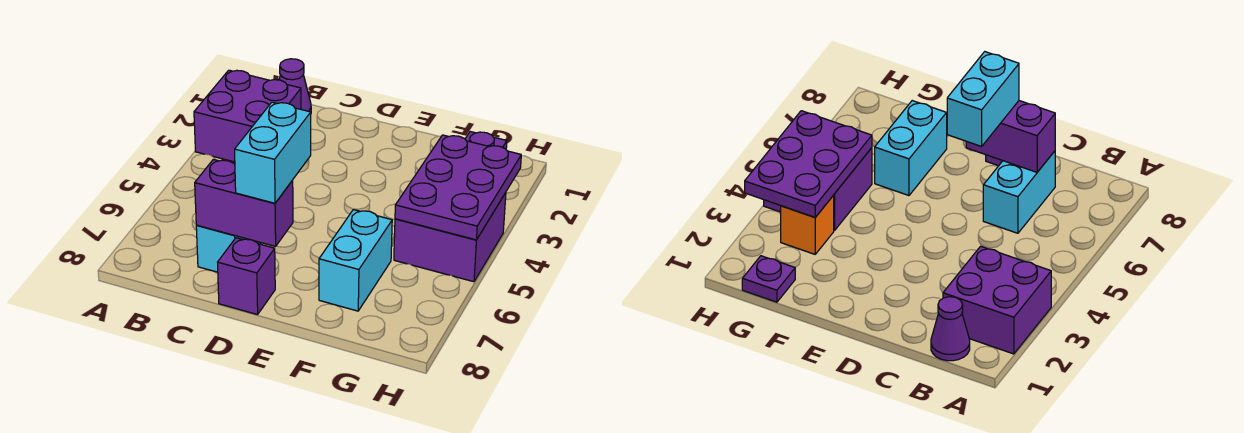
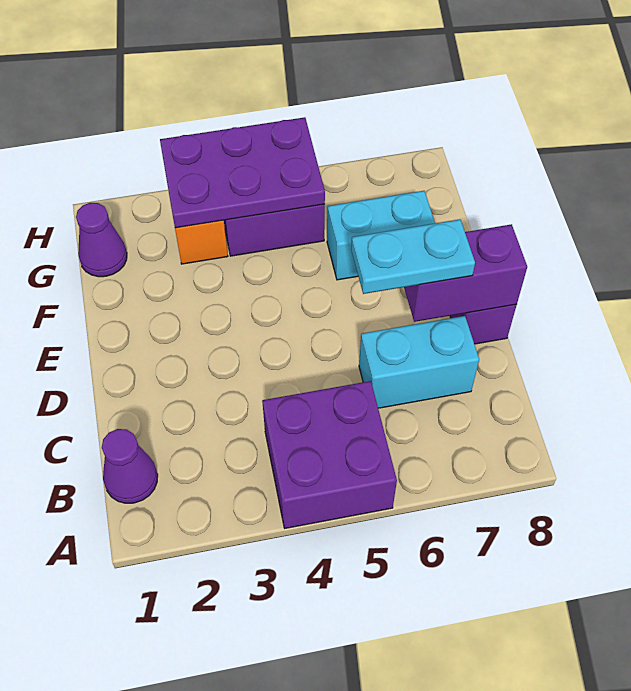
purple brick A2:B3 level 1 -> purple brick A4:B5 level 1
purple brick C7:D7 level 2 -> purple brick D7:D8 level 2
cyan brick D6:D7 level 3 -> cyan plate D6:D7 level 3
purple plate G1 level 1 -> purple cone G1 level 1

